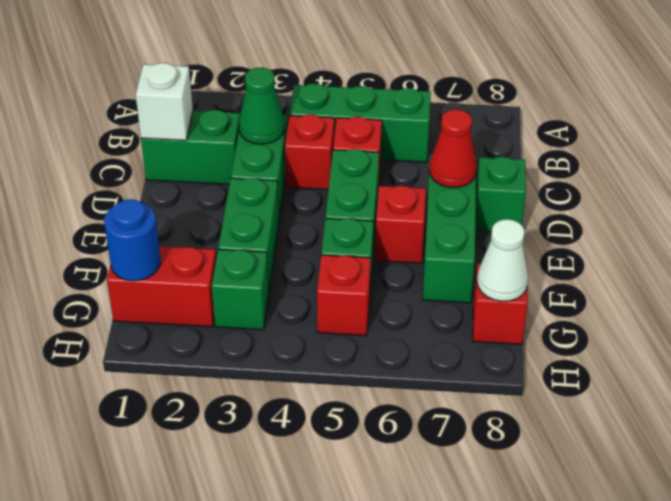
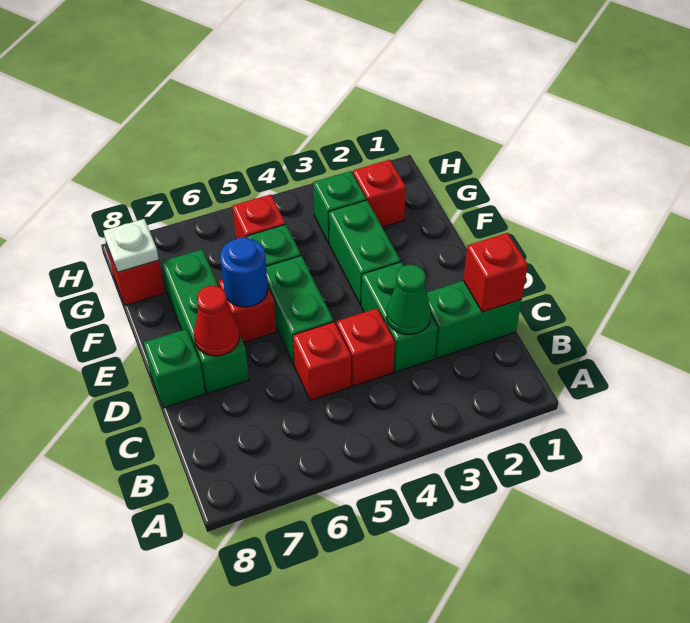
green brick B4:B6 level 1 -> none
white brick C1 level 2 -> red brick C1 level 2
red brick G1:G2 level 1 -> red brick G2 level 1
blue round brick G1 level 2 -> blue round brick E6 level 2
white cone G8 level 2 -> white plate G8 level 2

